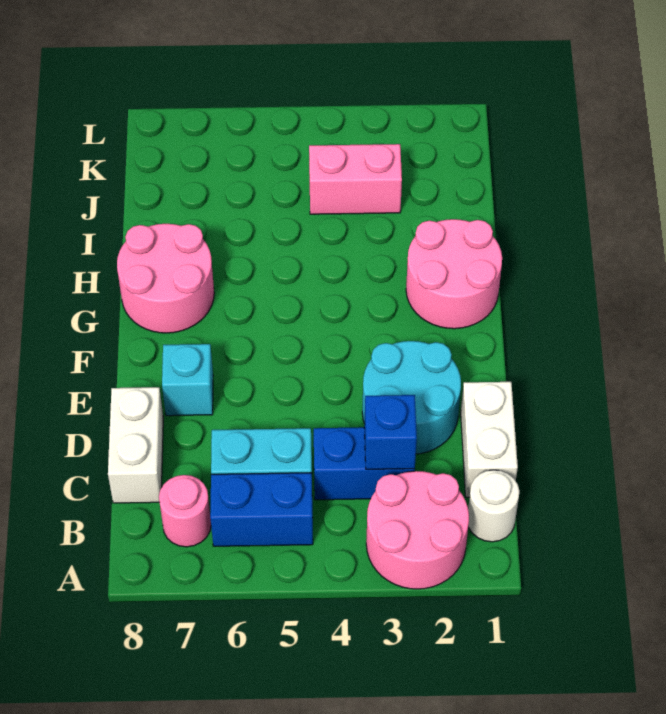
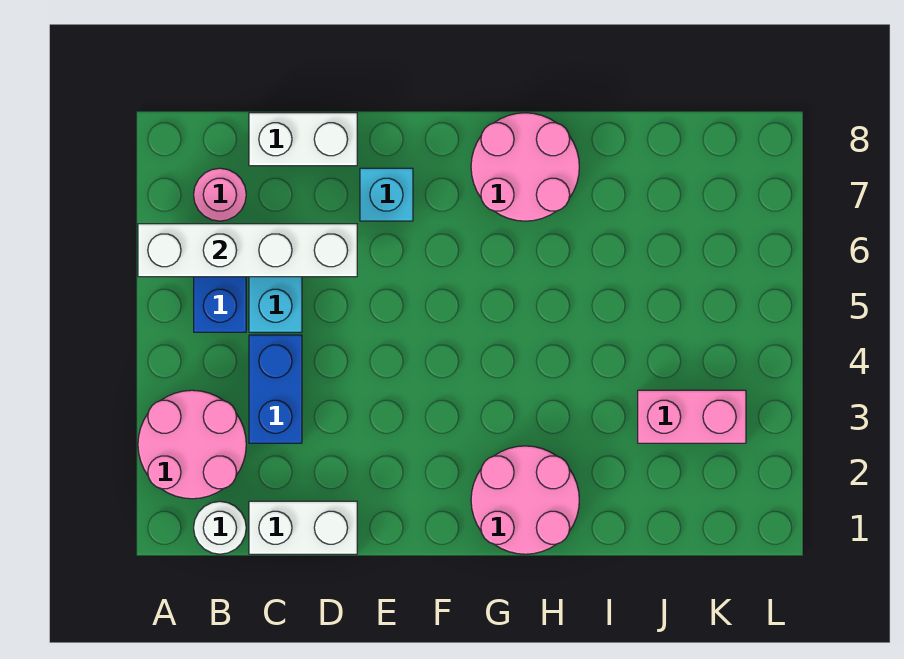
none -> white brick A6:D6 level 2
blue brick C3 level 2 -> none
cyan round brick D2:E3 level 1 -> none
pink brick J3:J4 level 1 -> pink brick J3:K3 level 1

